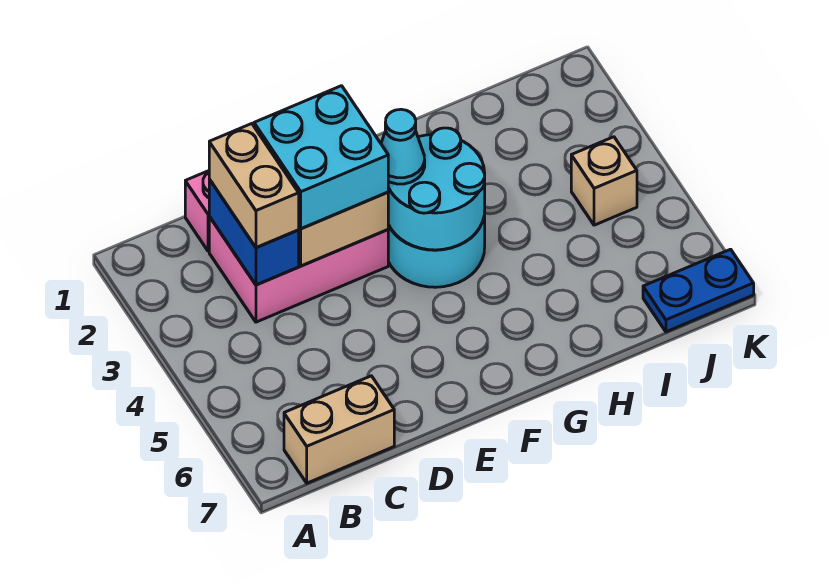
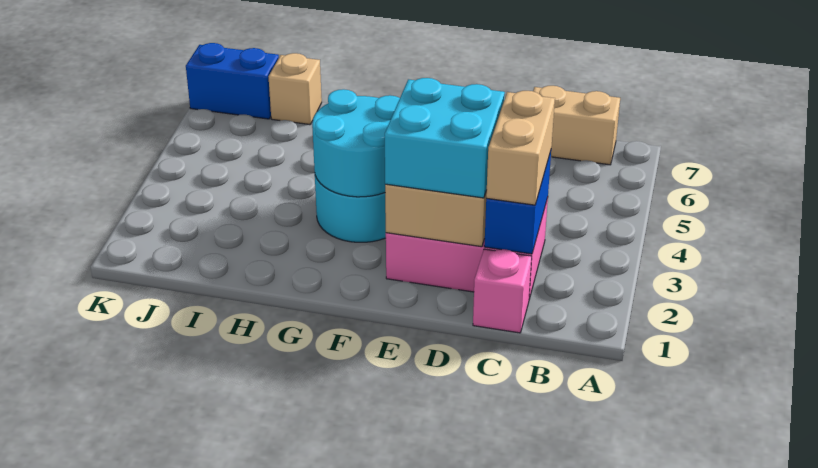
cyan cone F3 level 3 -> none
tan brick J4 level 1 -> tan brick I7 level 1
blue plate J7:K7 level 1 -> blue brick J7:K7 level 1

